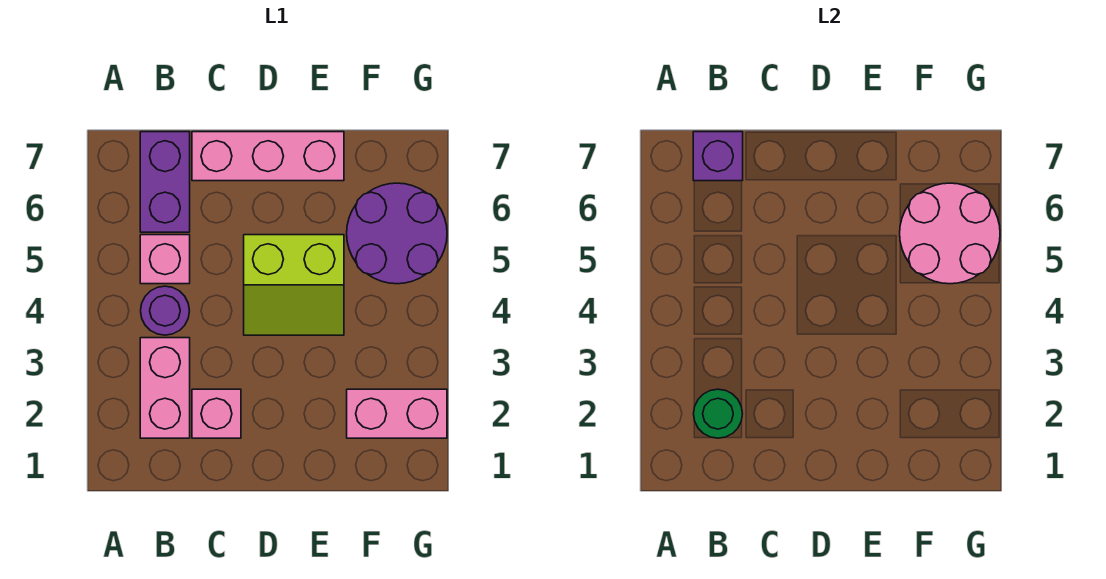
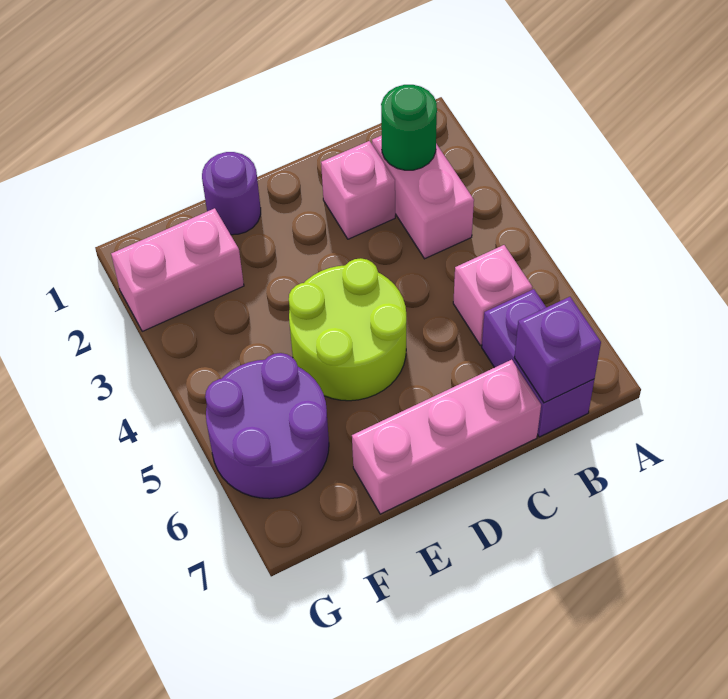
purple round brick B4 level 1 -> purple round brick E1 level 1
lime slope D4:E5 level 1 top 5 -> lime round brick D4:E5 level 1
pink round brick F5:G6 level 2 -> none

